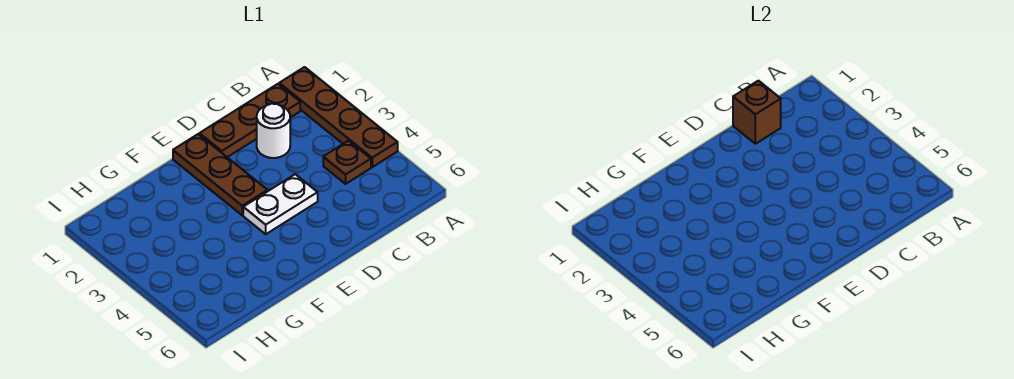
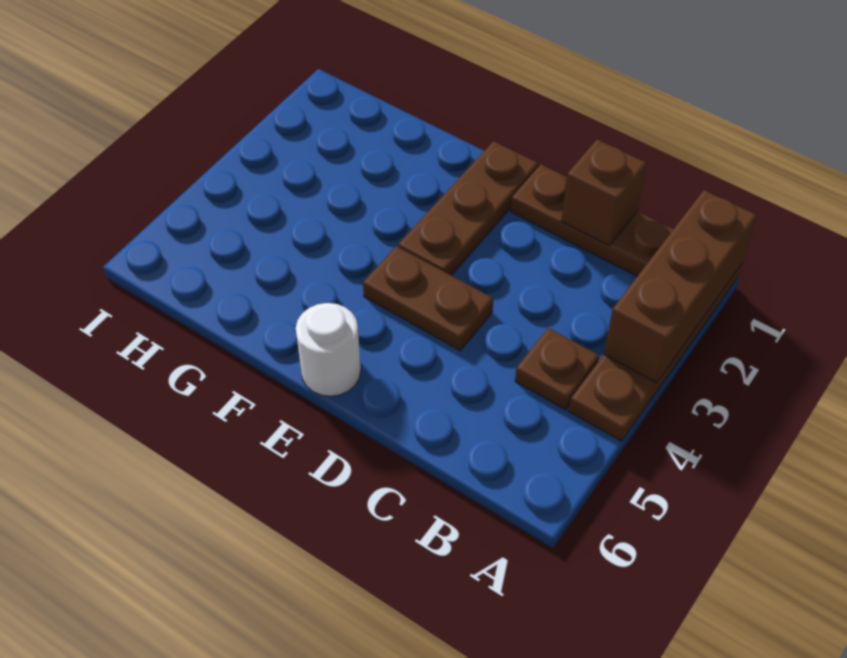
none -> brown brick A1:A3 level 2
white round brick C2 level 1 -> white round brick E6 level 1
white plate D4:E4 level 1 -> brown plate D4:E4 level 1

